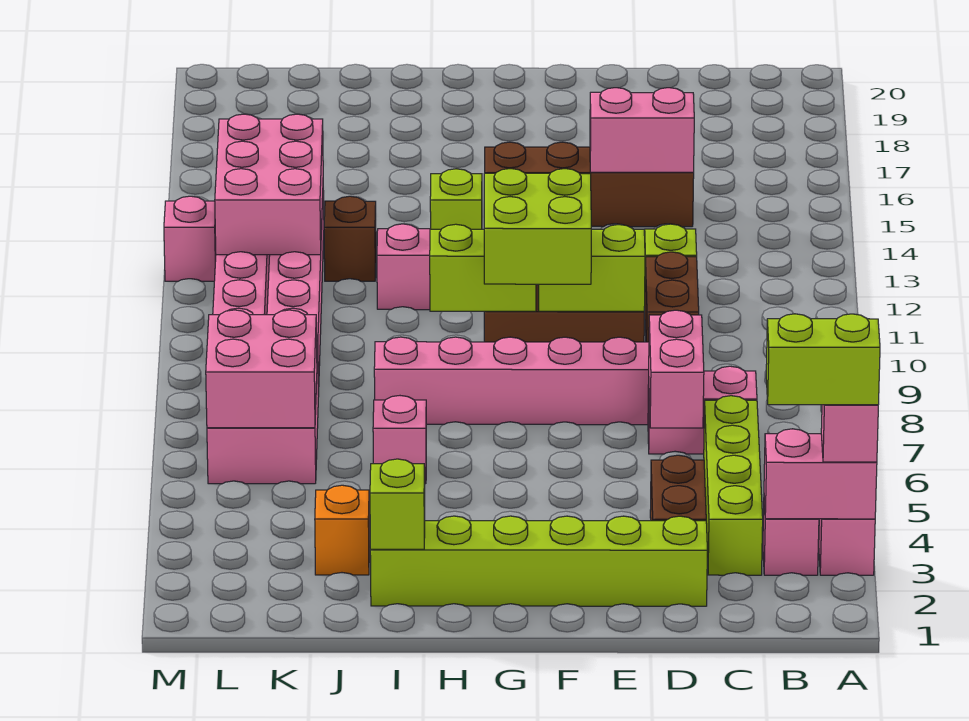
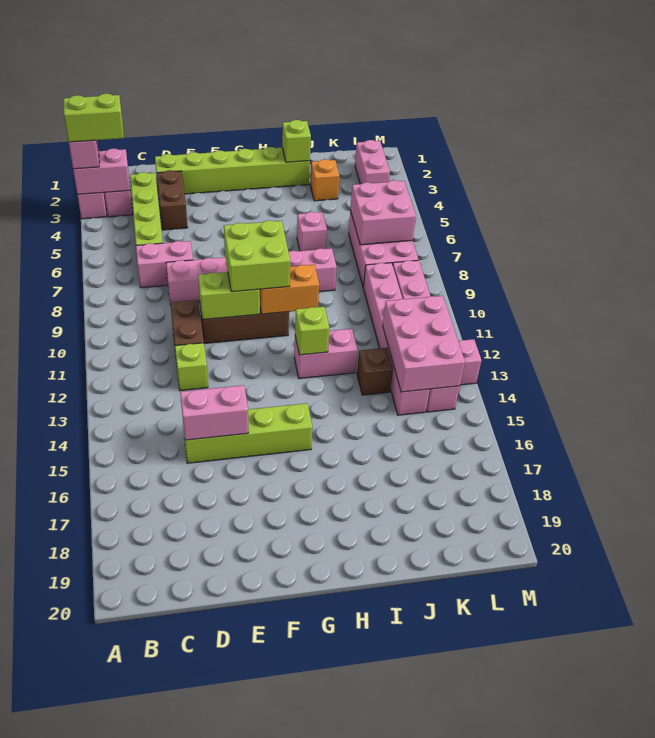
pink brick D6:D7 level 2 -> pink brick L2:L3 level 1
brown brick D15:G15 level 1 -> lime brick D15:G15 level 1
lime brick G10:H10 level 2 -> orange brick G10:H10 level 2

